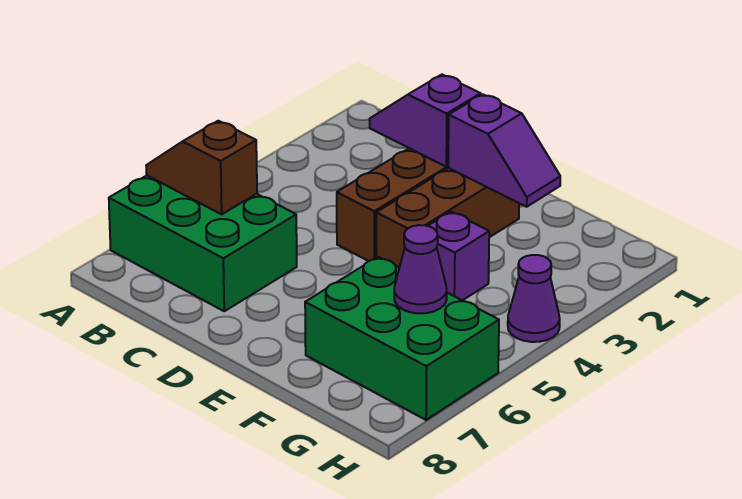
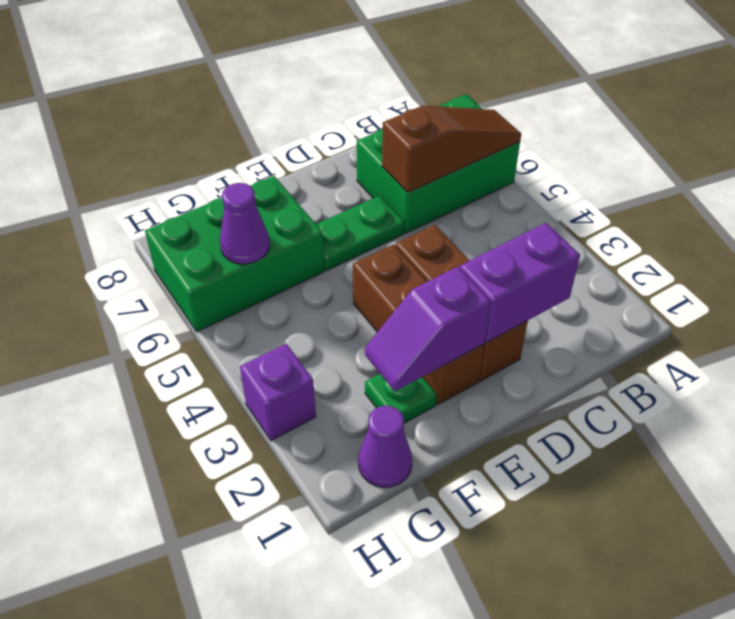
brown slope A6:B6 level 2 top B -> brown slope A6:C6 level 2 top C
purple slope C2:D2 level 2 top D -> purple brick C2:D2 level 2
none -> green plate D6:E6 level 1
none -> green plate F2 level 1
purple brick F4 level 1 -> purple brick H3 level 1
purple cone H4 level 1 -> purple cone G1 level 1

